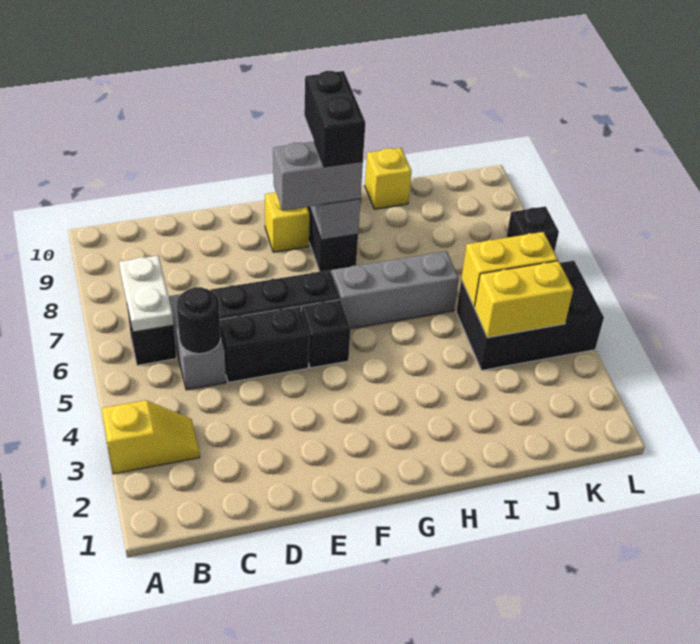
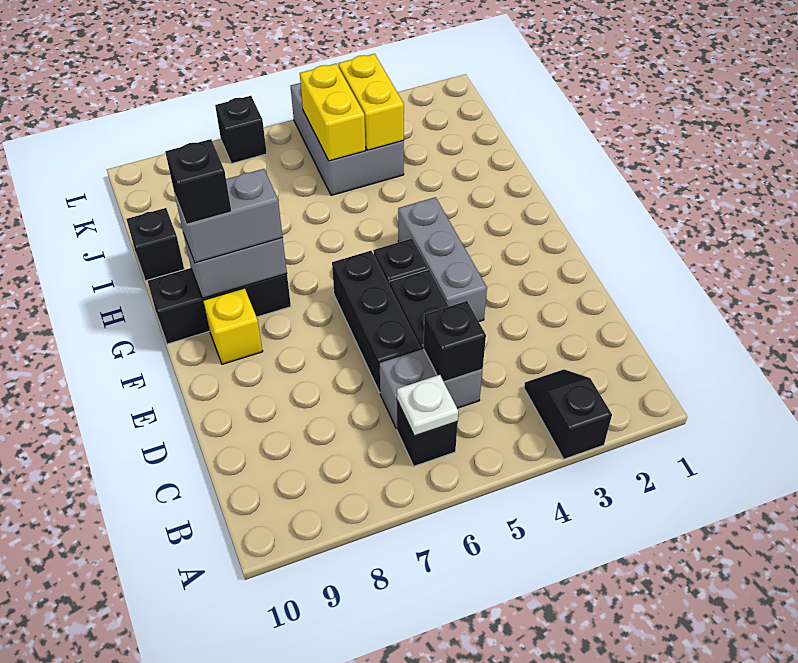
yellow slope A3:B3 level 1 top A -> black slope A3:B3 level 1 top A
white plate B6:B7 level 2 -> white plate B6 level 2
black round brick C5 level 2 -> black brick C5 level 2
grey brick F8:G8 level 3 -> grey brick G8:G9 level 3
grey brick G6:I6 level 1 -> grey brick E4:G4 level 1
black brick G8:G9 level 4 -> black brick G9 level 4
yellow brick I10 level 1 -> black brick I10 level 1
black brick J4:L5 level 1 -> grey brick J4:L5 level 1

